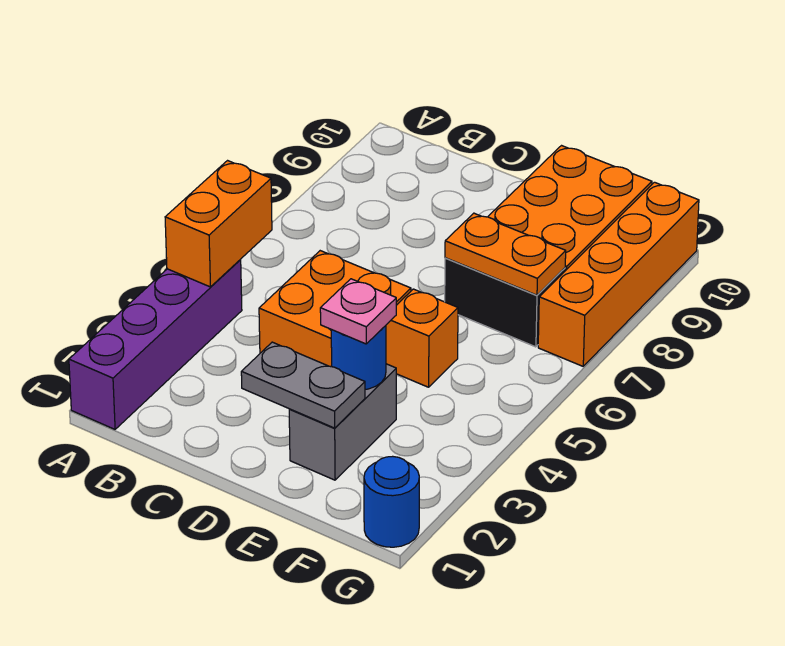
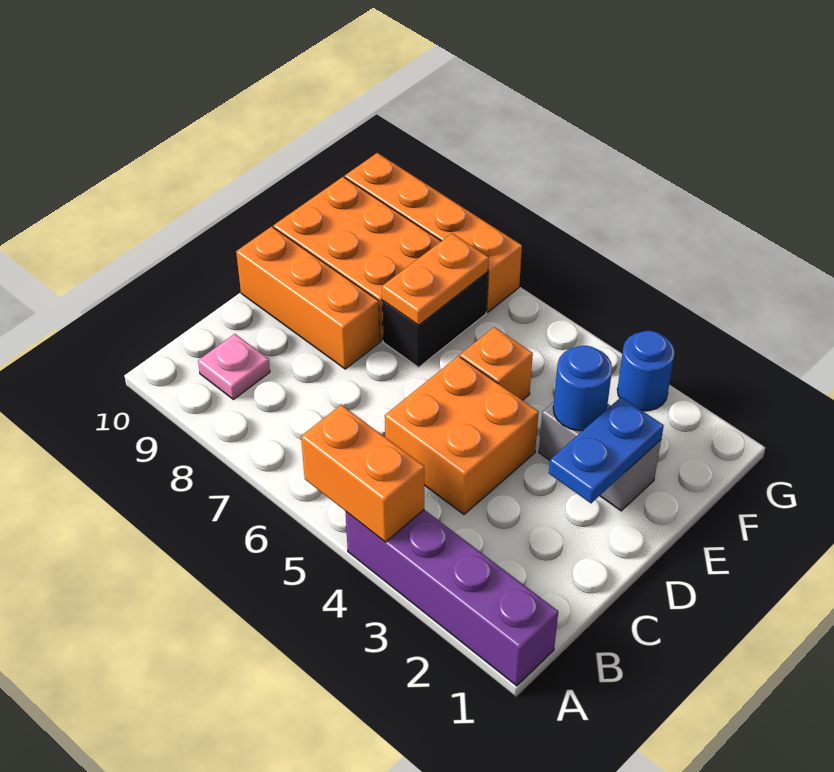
grey plate D2:E2 level 2 -> blue plate D2:E2 level 2
none -> orange brick D8:D10 level 1
pink plate E3 level 3 -> pink plate B9 level 1
blue round brick G1 level 1 -> blue round brick G3 level 1

